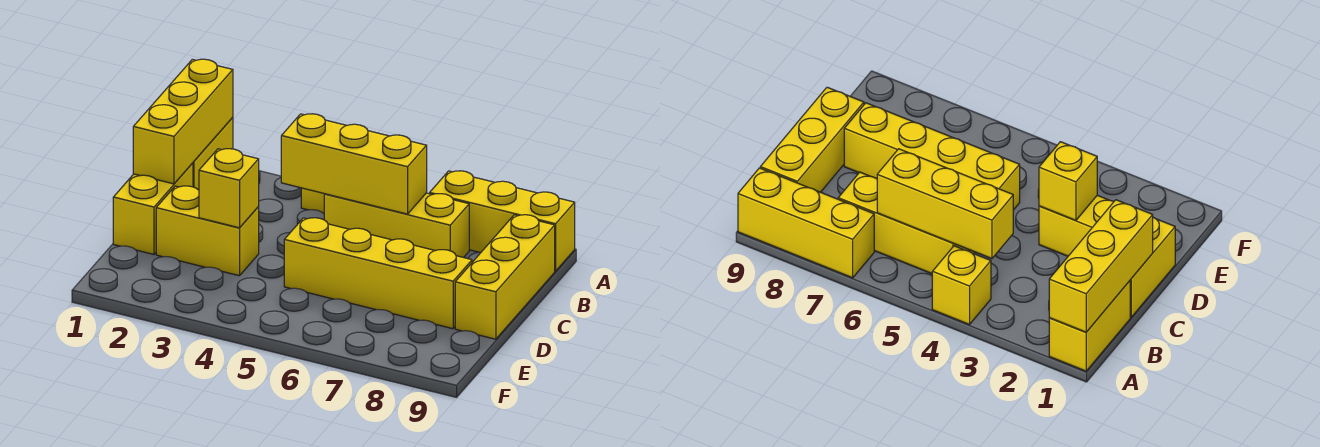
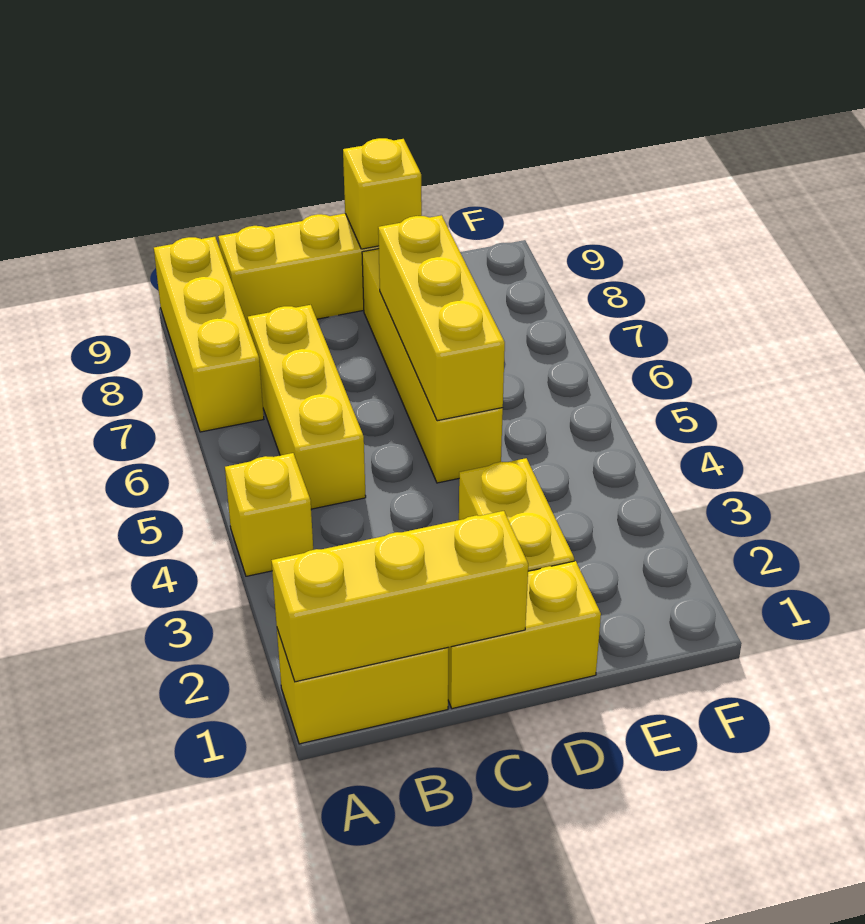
yellow brick B4:B6 level 2 -> yellow brick D5:D7 level 2
yellow brick D3 level 2 -> yellow brick D9 level 2

